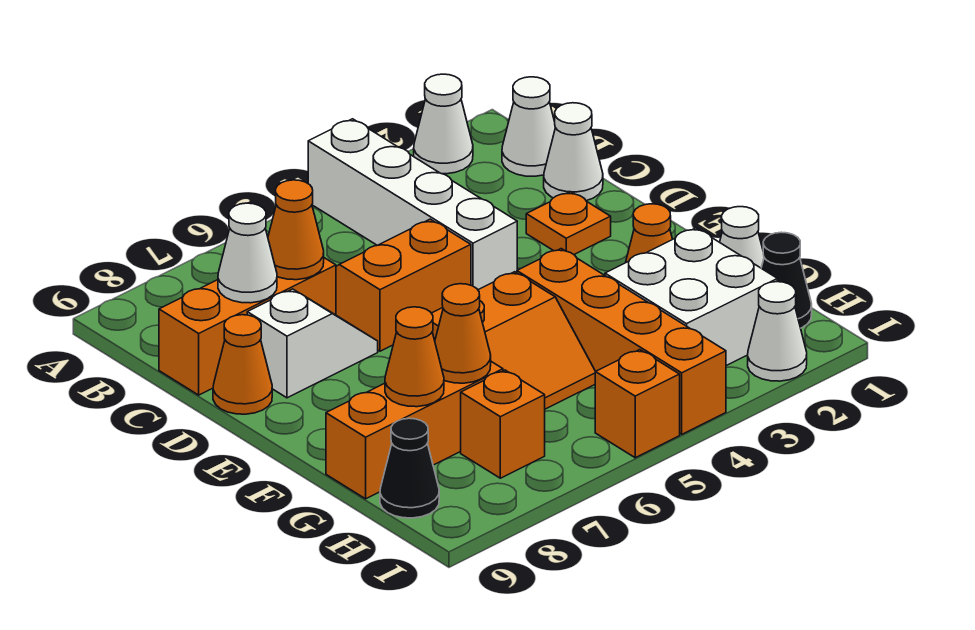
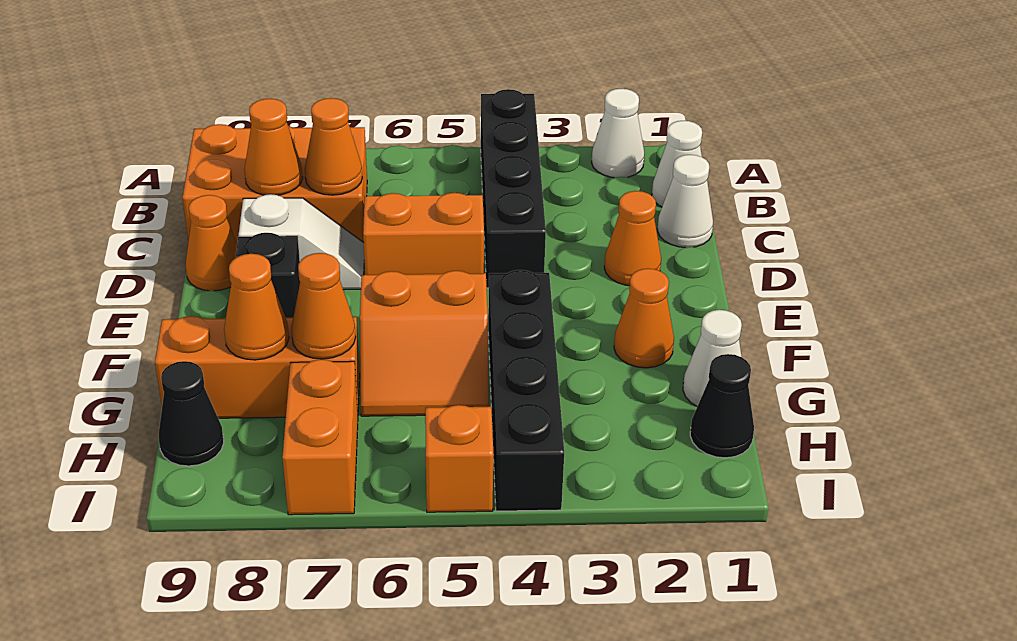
white brick A4:D4 level 1 -> black brick A4:D4 level 1
orange brick C7:C9 level 1 -> orange brick B7:C9 level 1
white cone C8 level 2 -> orange cone C8 level 2
orange plate D2 level 1 -> orange cone D2 level 1
none -> black brick E8 level 1
orange brick F4:I4 level 1 -> black brick F4:I4 level 1
white brick G2:H3 level 1 -> none
orange brick H7 level 1 -> orange brick H7:I7 level 1
white cone I2 level 1 -> none

